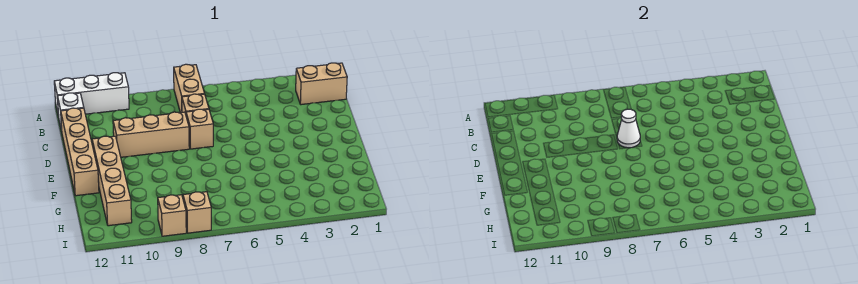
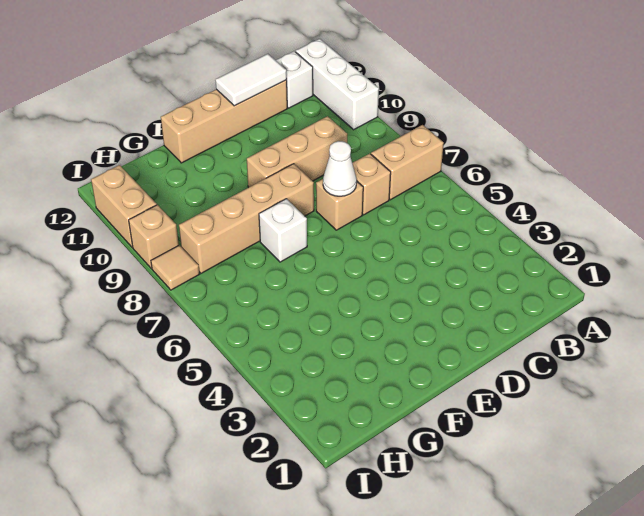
tan brick B1:B2 level 1 -> tan brick I10:I11 level 1
none -> white tile C12:D12 level 2
tan brick D8:D10 level 1 -> tan brick C9:E9 level 1
tan brick E11:H11 level 1 -> tan brick E8:H8 level 1
none -> white brick F7 level 1
tan brick I8 level 1 -> tan tile I8 level 1

